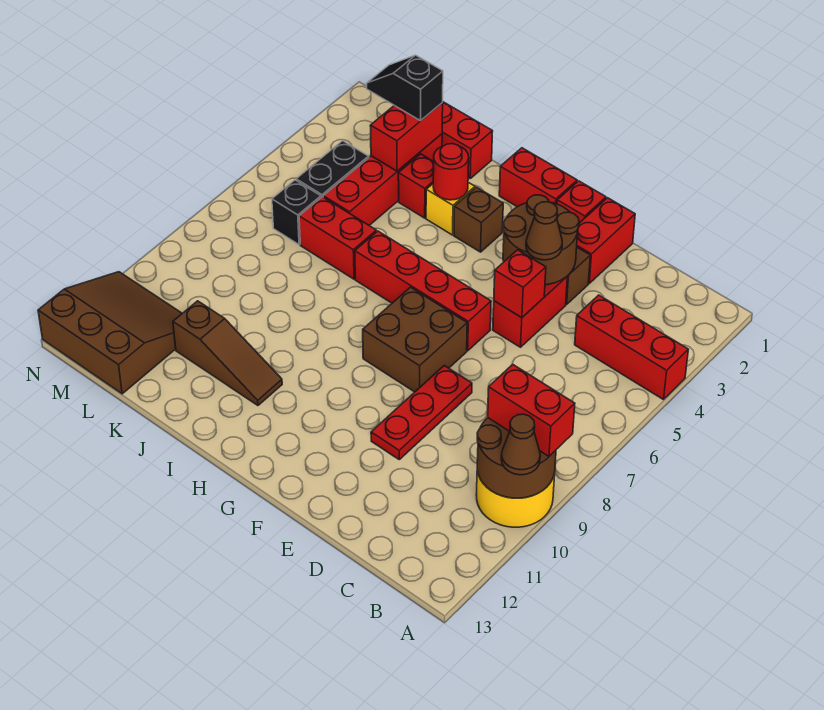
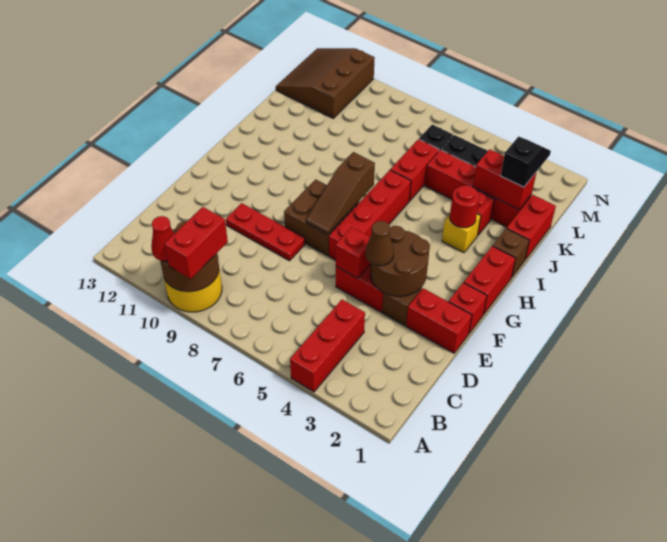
brown cone A10 level 3 -> red cone A10 level 3
brown brick H3 level 1 -> brown brick I1 level 1
brown slope I11:K11 level 1 top K -> brown slope F7:H7 level 2 top H
brown slope L11:N13 level 1 top 13 -> brown slope L11:N13 level 1 top 11

